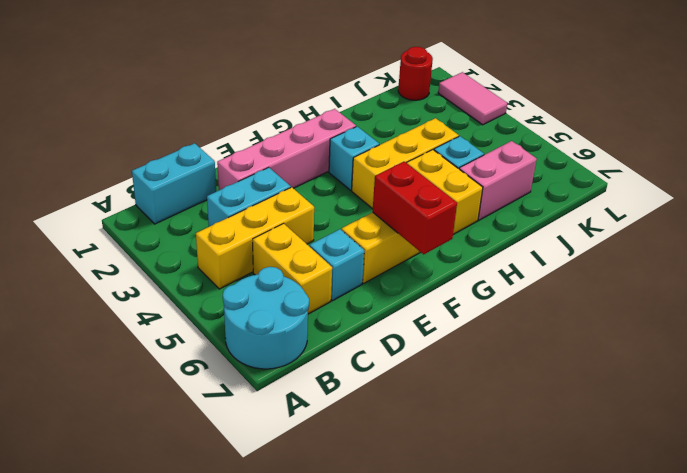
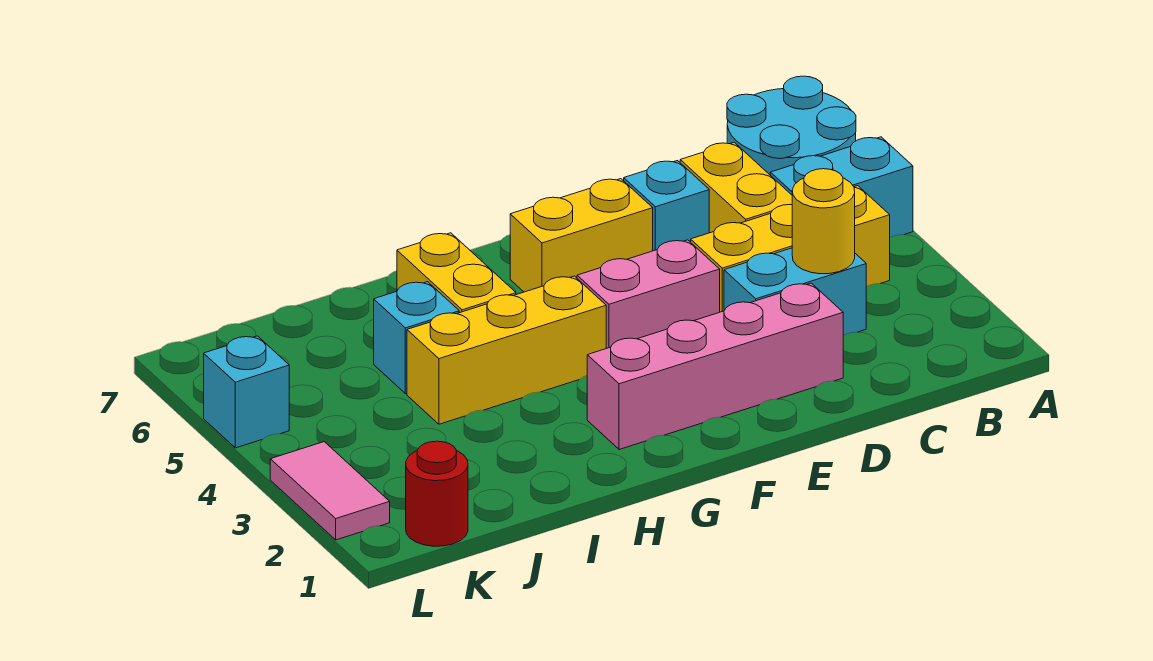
cyan brick B1:C1 level 1 -> cyan brick A5:B5 level 1
none -> yellow round brick C3 level 2
red brick F6:F7 level 2 -> none
cyan brick G3 level 1 -> cyan brick L5 level 1
pink brick I6:J6 level 1 -> pink brick E4:F4 level 1

